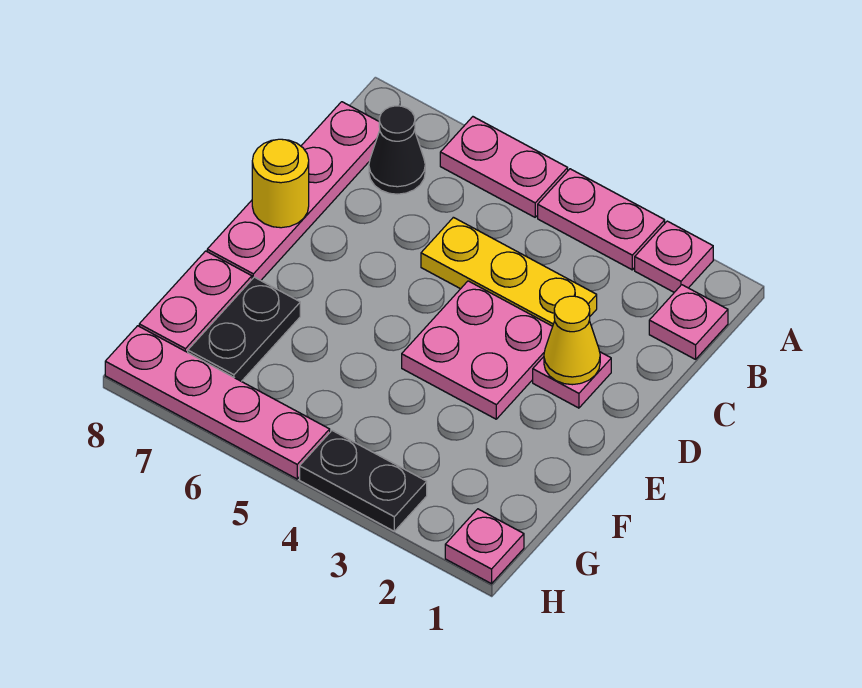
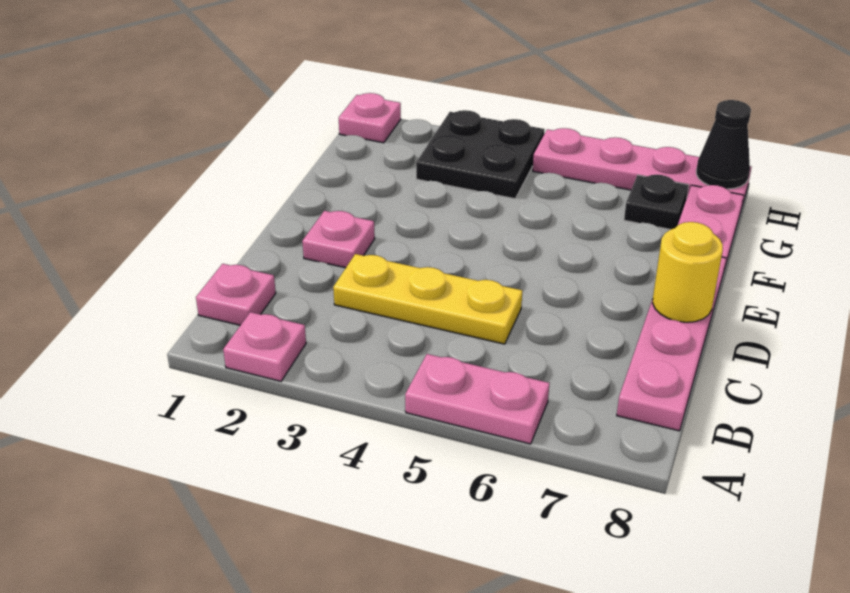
pink plate A3:A4 level 1 -> none
black cone B7 level 1 -> black cone H8 level 2
yellow cone D2 level 2 -> none
pink plate D3:E4 level 1 -> none
black plate F7:G7 level 1 -> black plate G7 level 1
black plate H3:H4 level 1 -> black plate G3:H4 level 1

